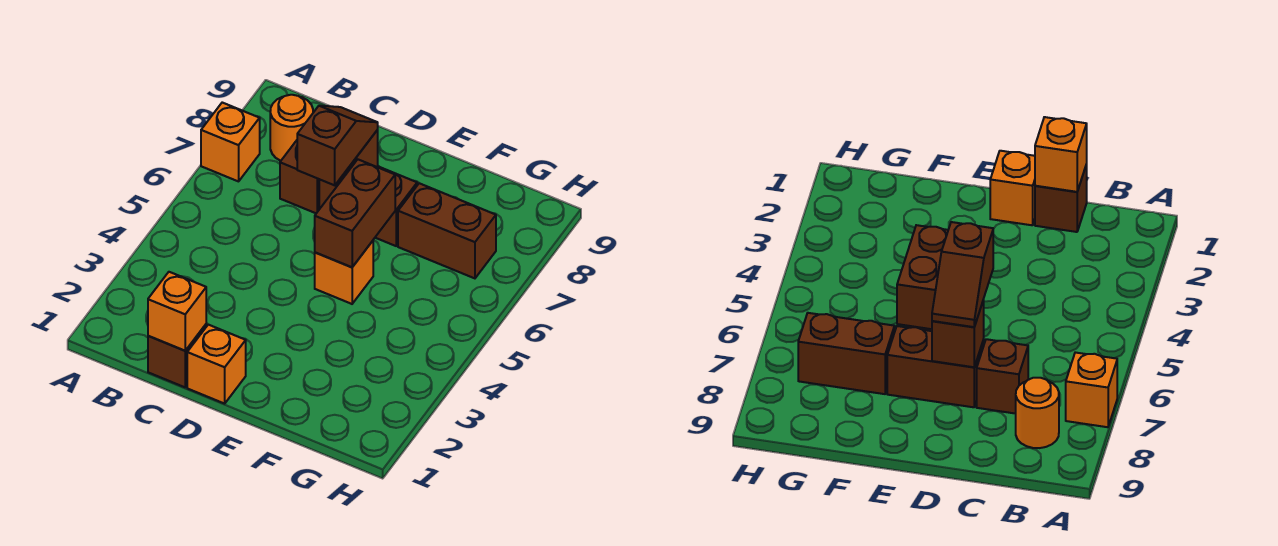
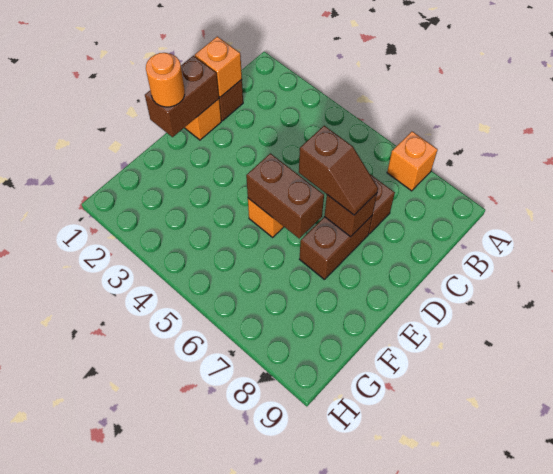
orange round brick B8 level 1 -> orange round brick E1 level 3
brown brick F7:G7 level 1 -> brown brick D1:E1 level 2

